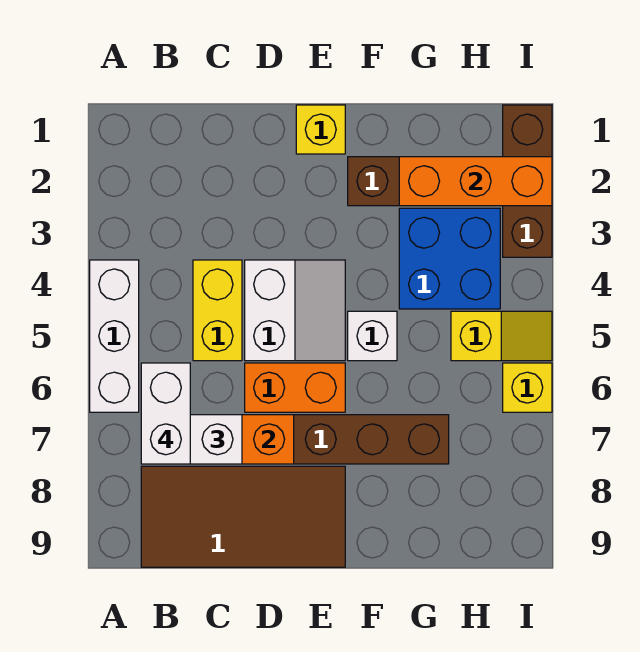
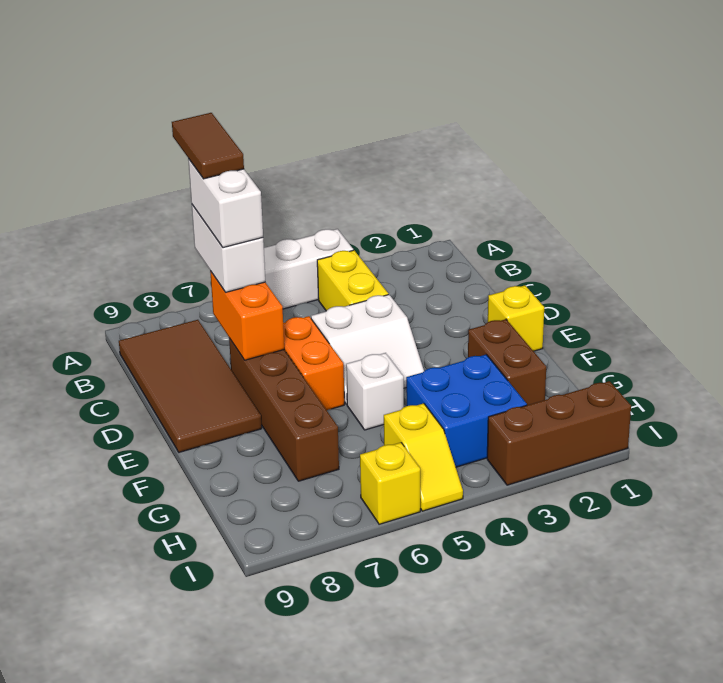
none -> brown tile A7:B7 level 5
white brick B6:B7 level 4 -> white brick B7:C7 level 4
yellow brick C4:C5 level 1 -> yellow brick B4:C4 level 1
orange brick G2:I2 level 2 -> none

